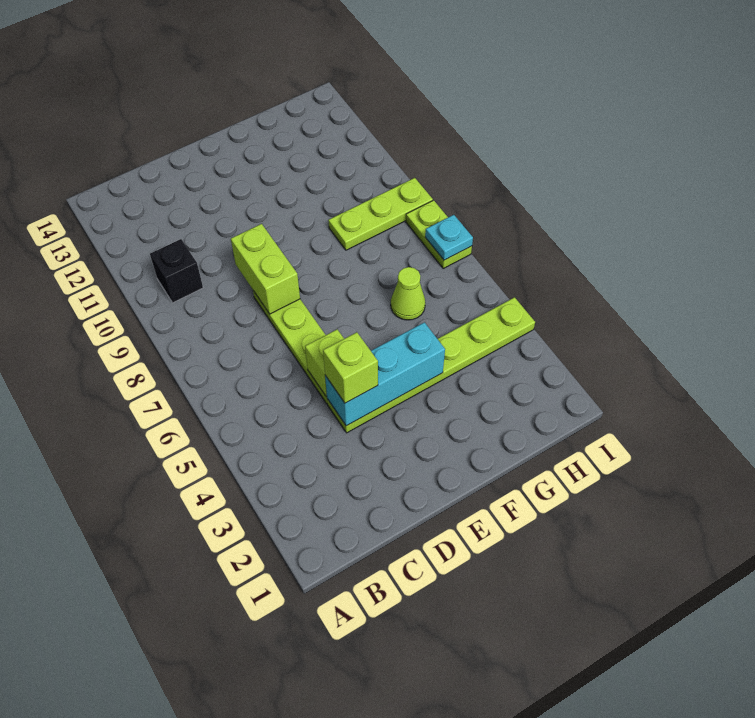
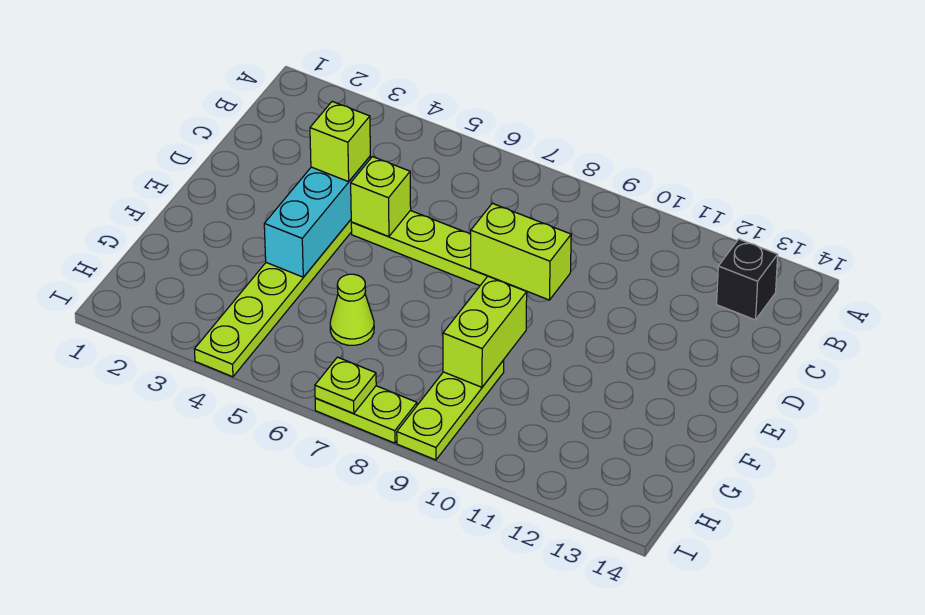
black brick B10 level 1 -> black brick B13 level 1
none -> lime brick F9:G9 level 2
cyan plate I7 level 2 -> lime plate I7 level 2

